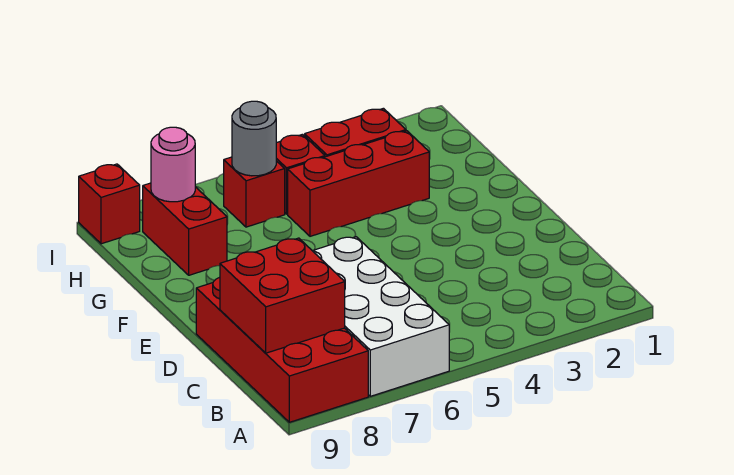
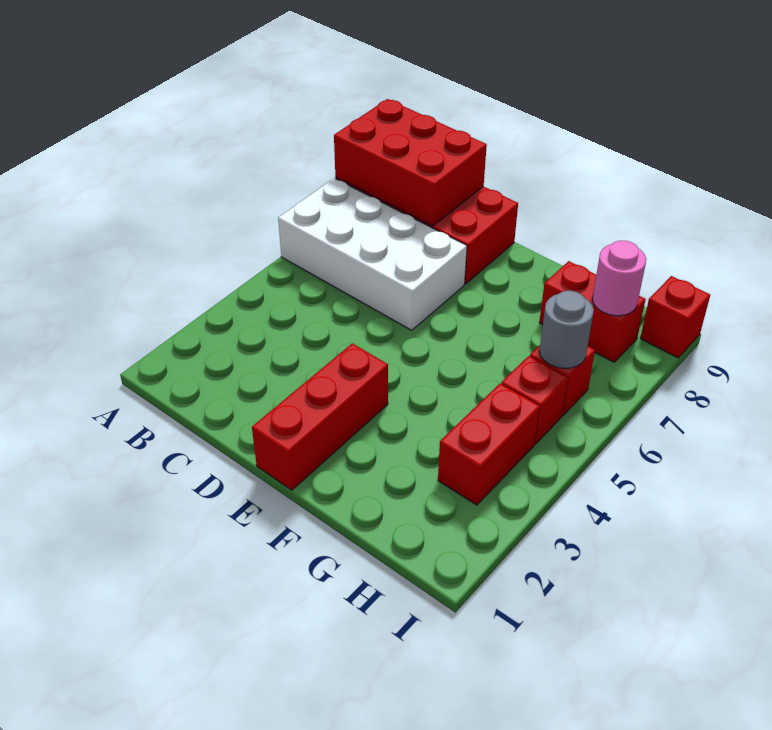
red brick B8:C9 level 2 -> red brick A8:C9 level 2
red brick G3:G5 level 1 -> red brick E1:E3 level 1

